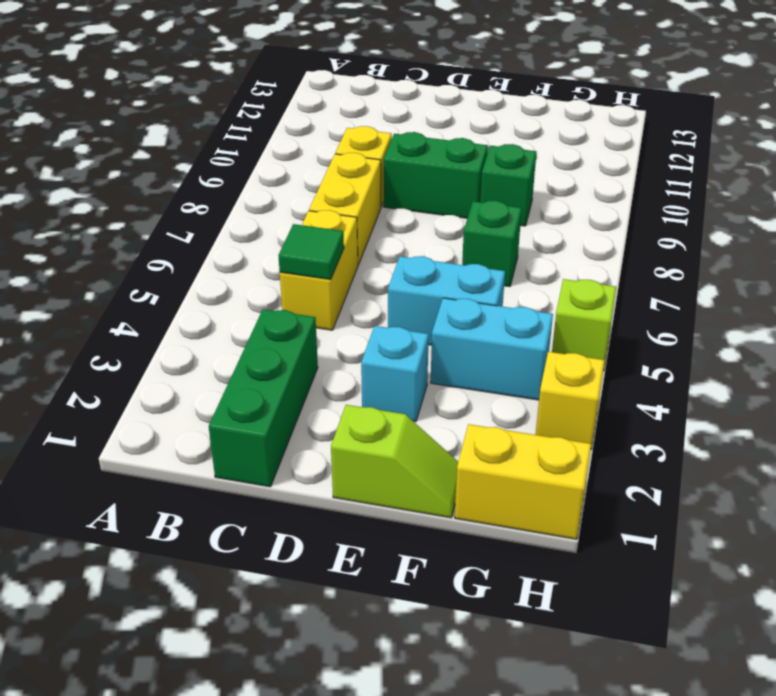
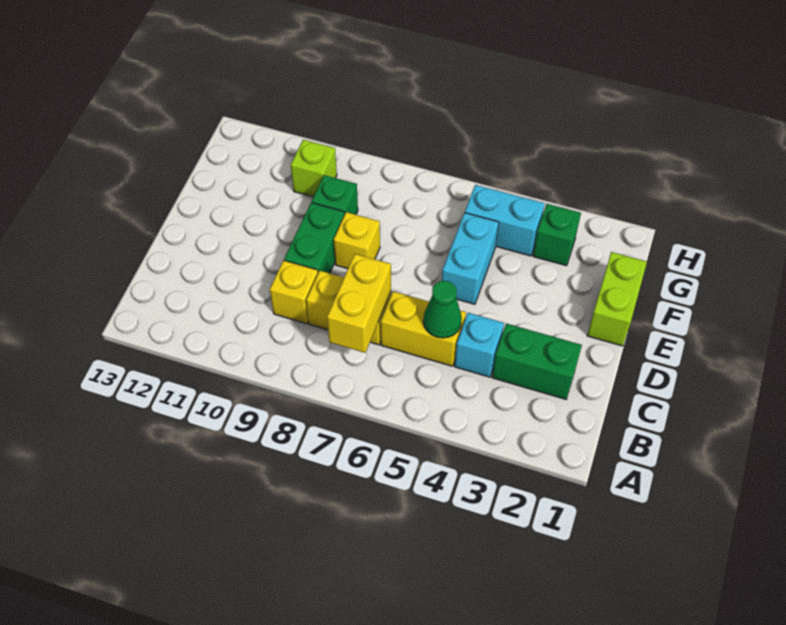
green brick C1:C3 level 1 -> green brick C2:C3 level 1
green tile C5 level 2 -> green cone C5 level 2
lime slope E1:F1 level 1 top E -> lime brick E1:F1 level 1
cyan brick E3 level 1 -> cyan brick C4 level 1
cyan brick F4:G4 level 1 -> cyan brick G4:G5 level 1
green brick F7 level 1 -> green brick G3 level 1
yellow brick G1:H1 level 1 -> yellow brick B7:C7 level 2
yellow brick H3 level 1 -> yellow brick E8 level 1
lime brick H5 level 1 -> lime brick G10 level 1

